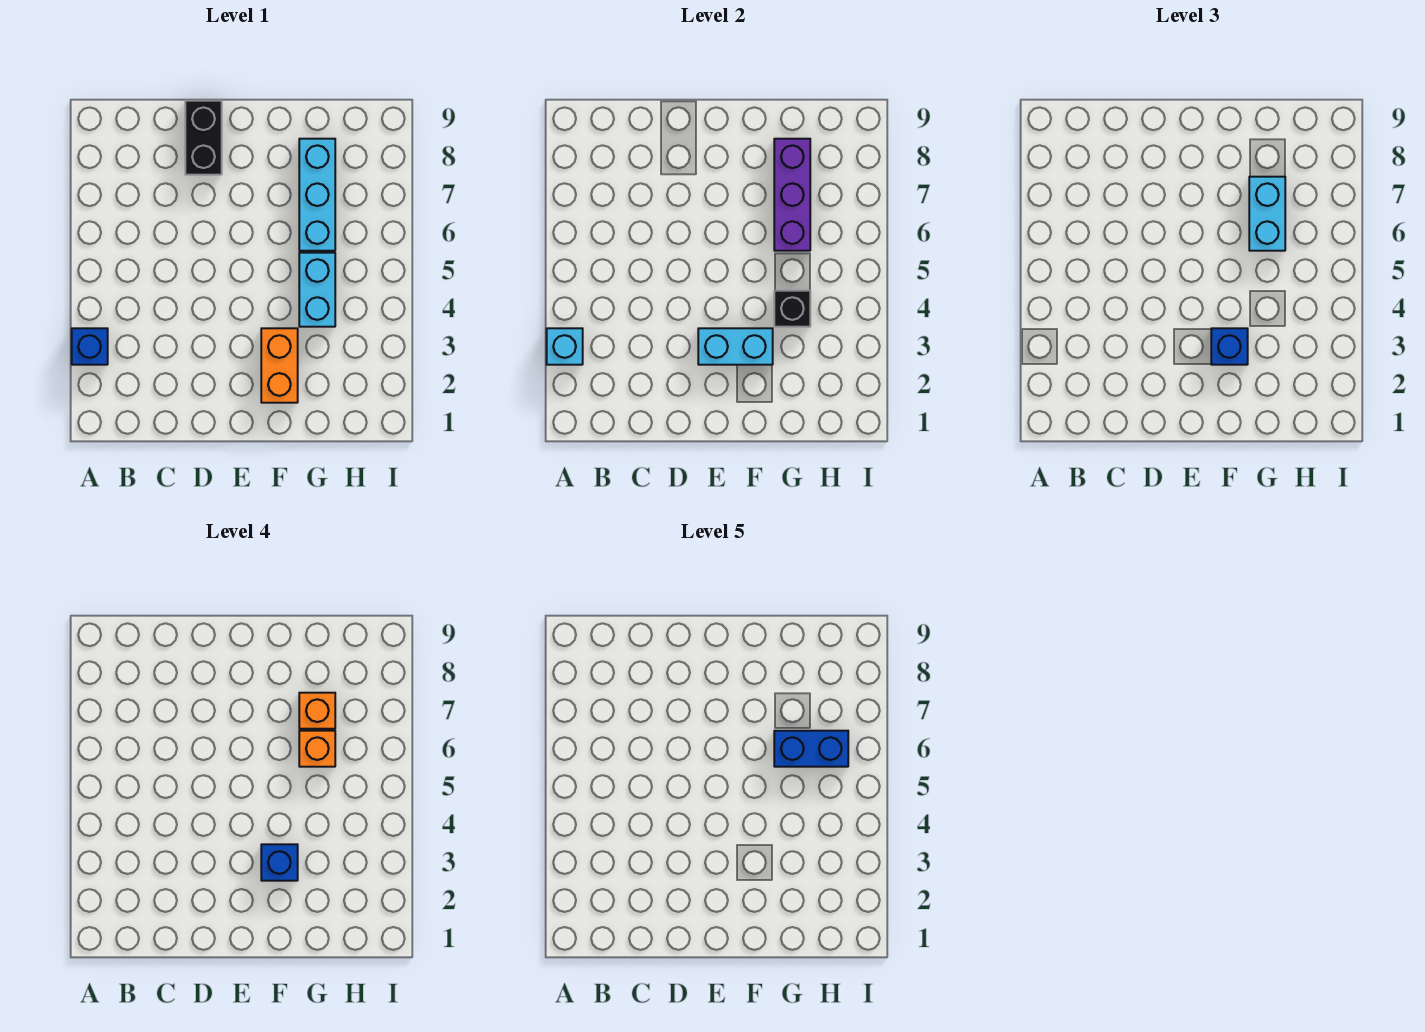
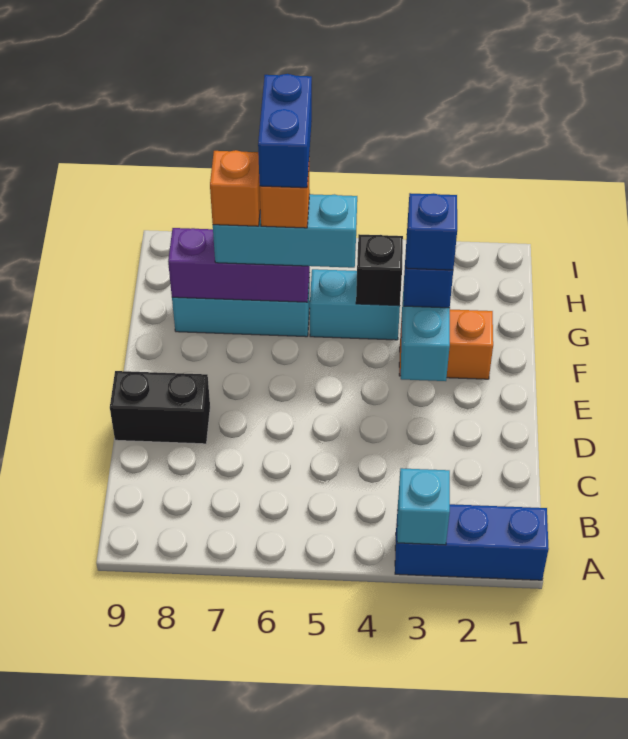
blue brick A3 level 1 -> blue brick A1:A3 level 1
cyan brick G6:G7 level 3 -> cyan brick G5:G7 level 3

